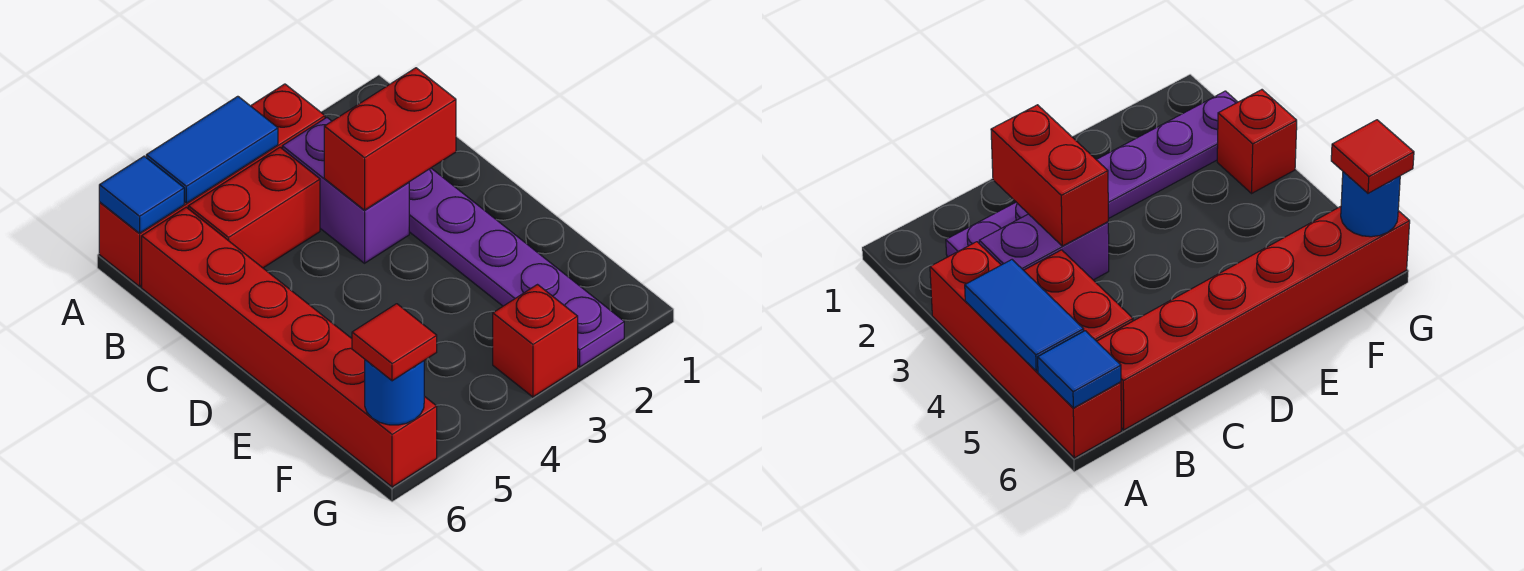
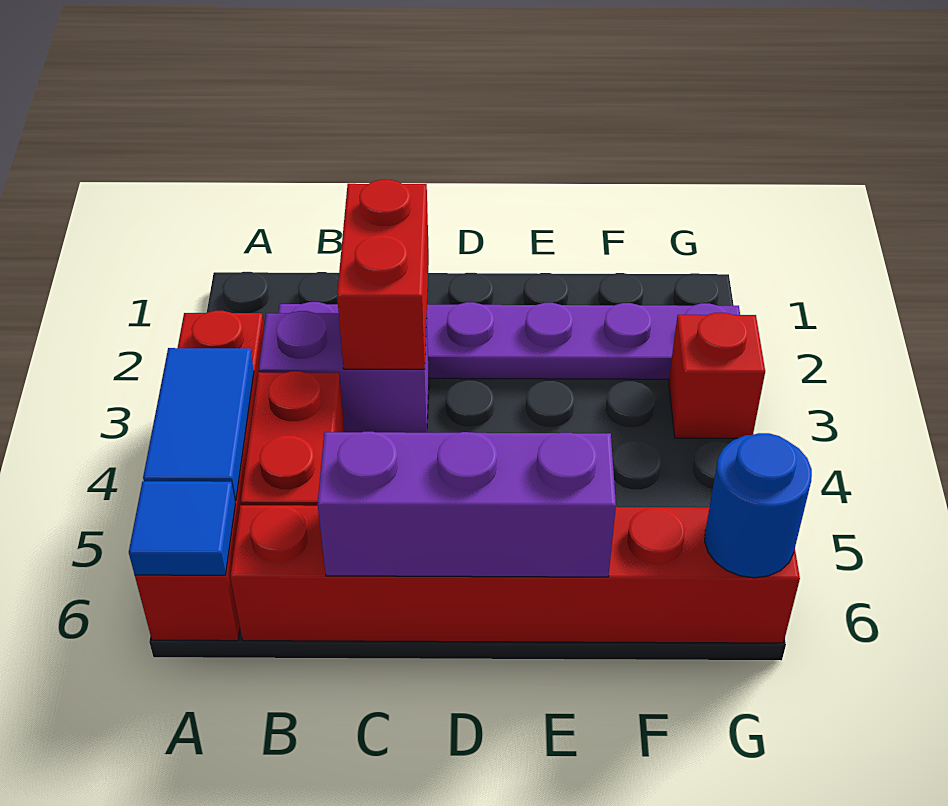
none -> purple brick C6:E6 level 2
red tile G6 level 3 -> none

